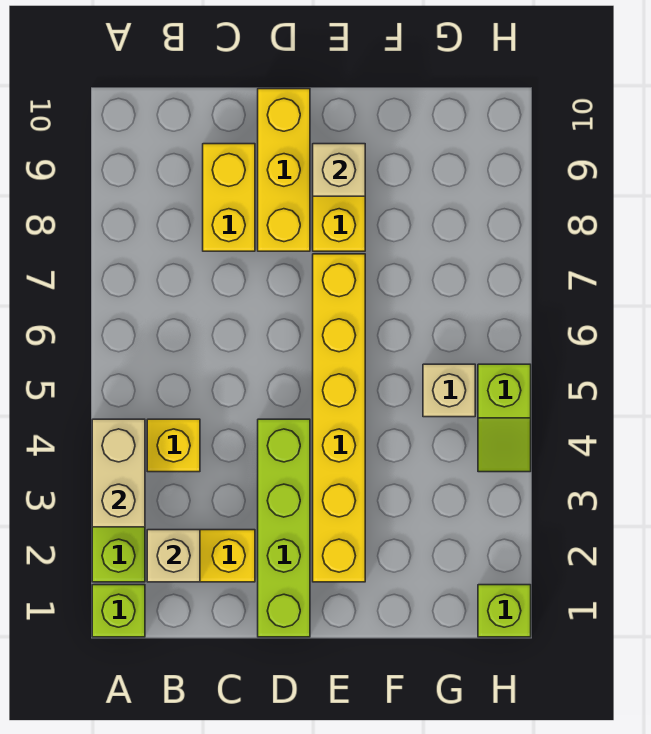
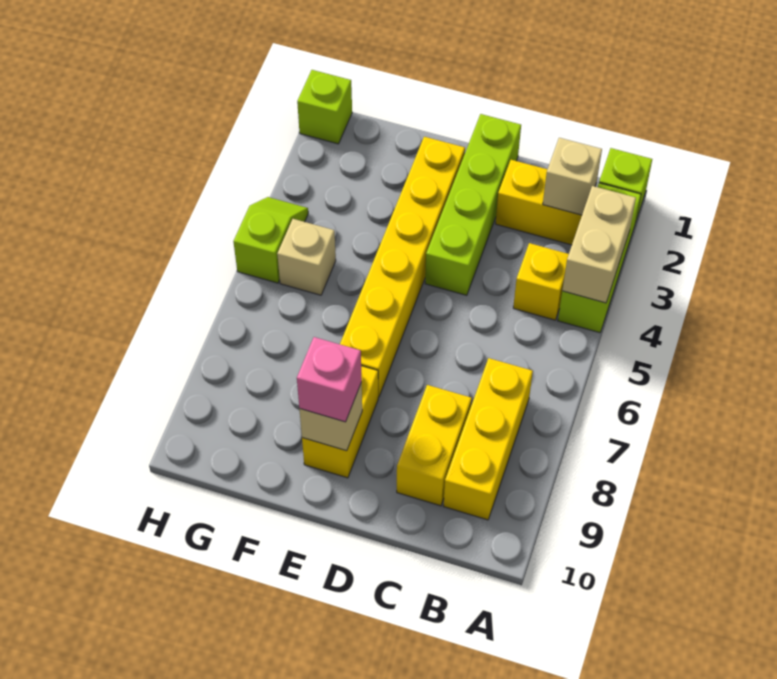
yellow brick D8:D10 level 1 -> yellow brick B7:B9 level 1
none -> pink brick E9 level 3

